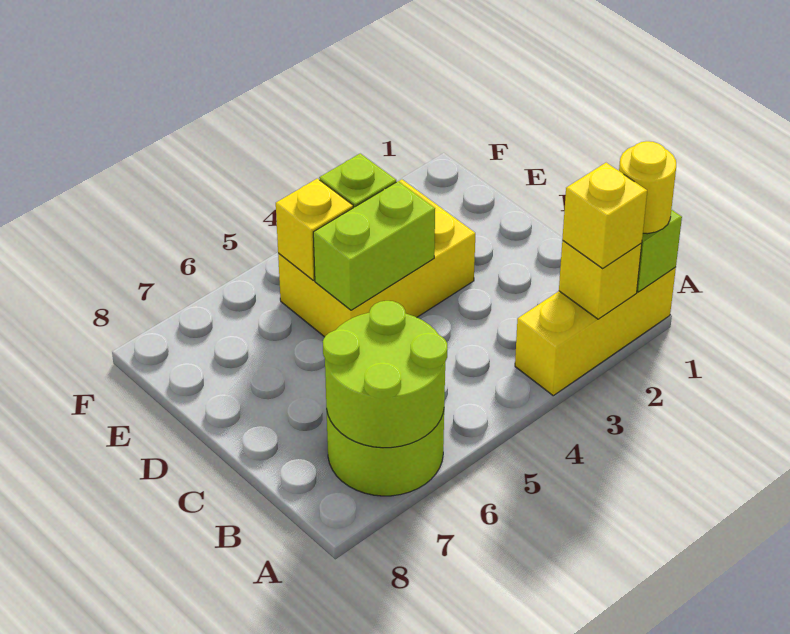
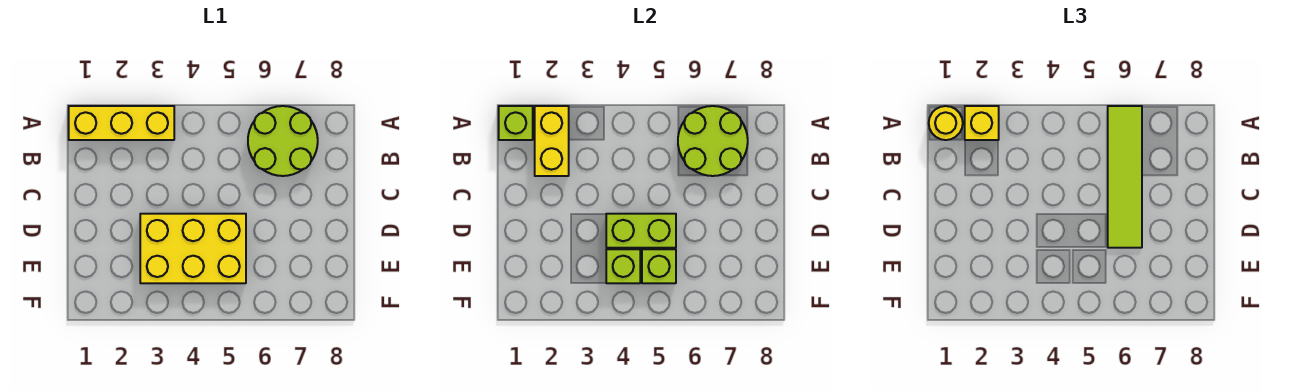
yellow brick A2 level 2 -> yellow brick A2:B2 level 2
none -> lime tile A6:D6 level 3
yellow brick E5 level 2 -> lime brick E5 level 2

